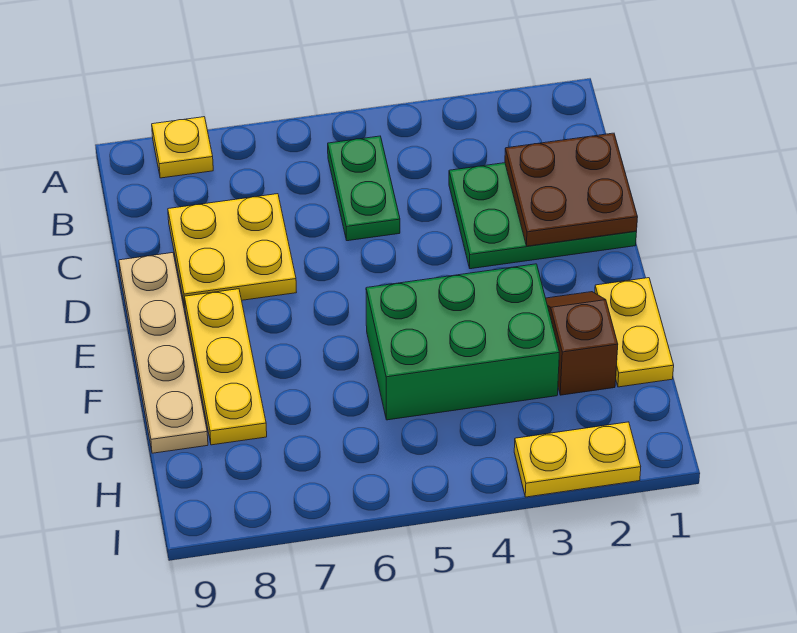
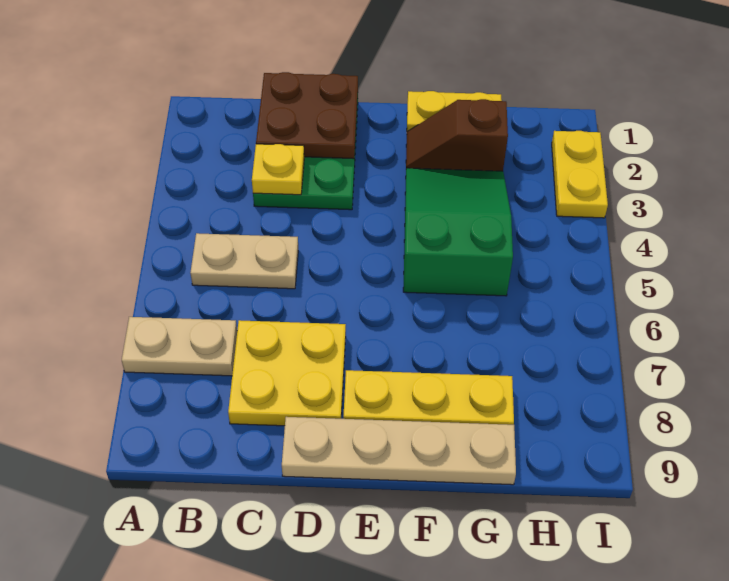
none -> tan plate A7:B7 level 1
yellow plate A8 level 1 -> yellow plate C3 level 2
green plate B5:C5 level 1 -> tan plate B5:C5 level 1
green brick F3:G5 level 1 -> green slope F3:G5 level 1 top 5

